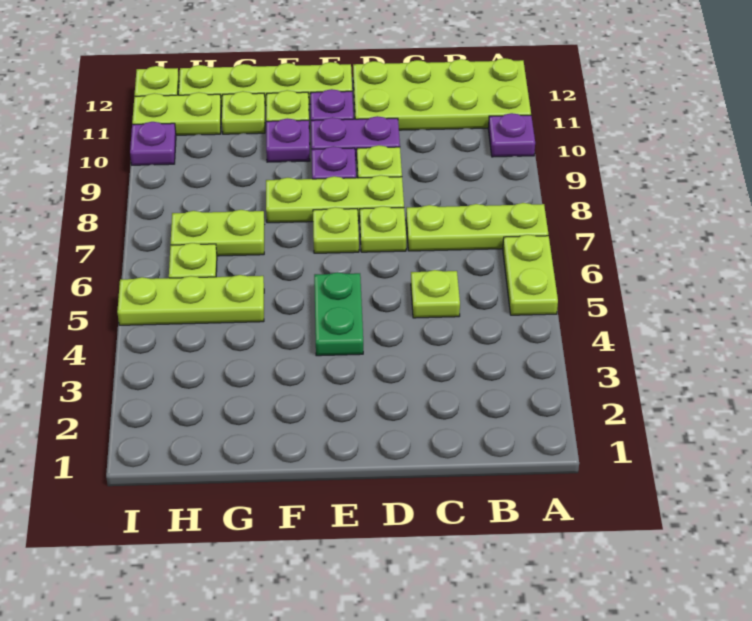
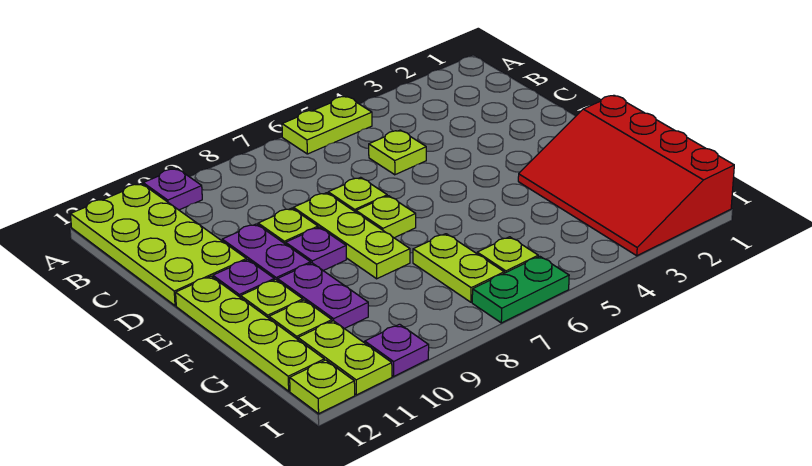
lime plate A7:C7 level 1 -> none
green plate E4:E5 level 1 -> green plate I6:I7 level 1
none -> red slope F1:I3 level 1 top 1
purple plate F10 level 1 -> purple plate F10:G10 level 1
lime plate G5:I5 level 1 -> none

